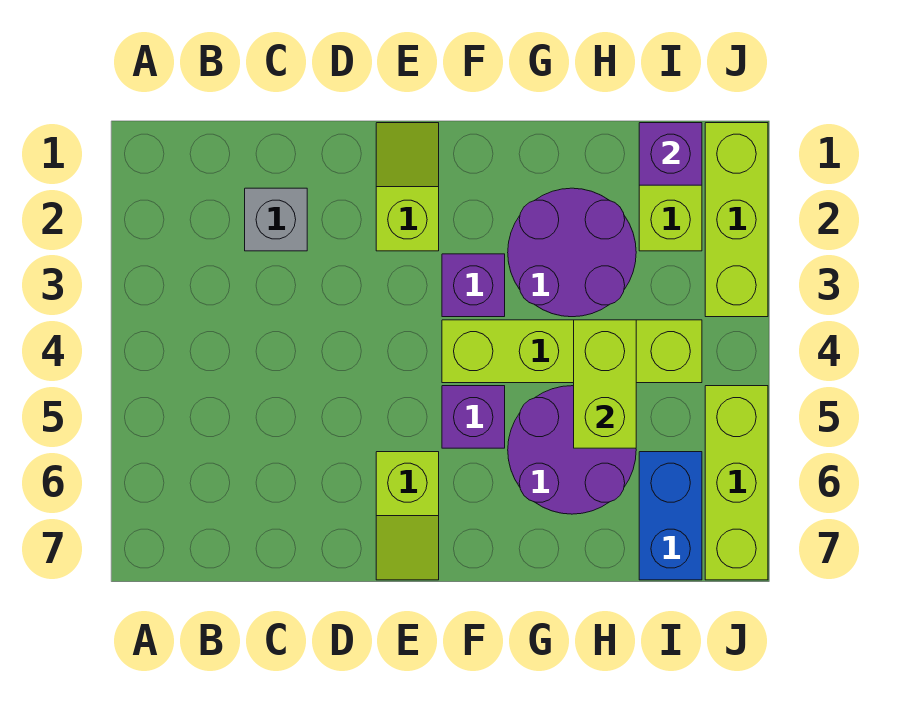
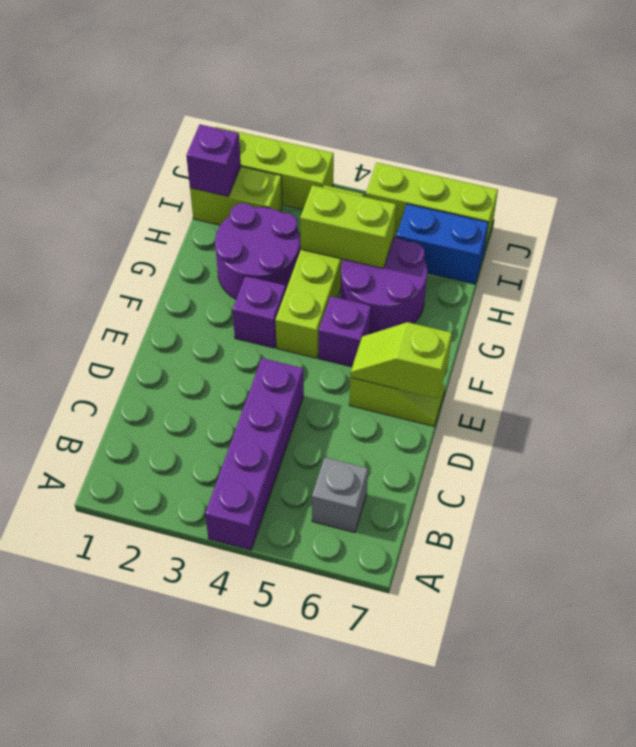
none -> purple brick A4:D4 level 1
grey brick C2 level 1 -> grey brick B6 level 1
lime slope E1:E2 level 1 top 2 -> lime slope E6:E7 level 2 top 7

